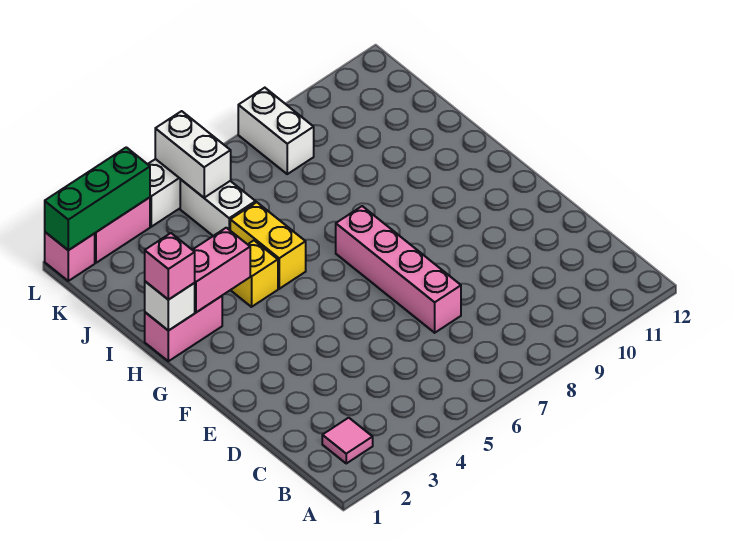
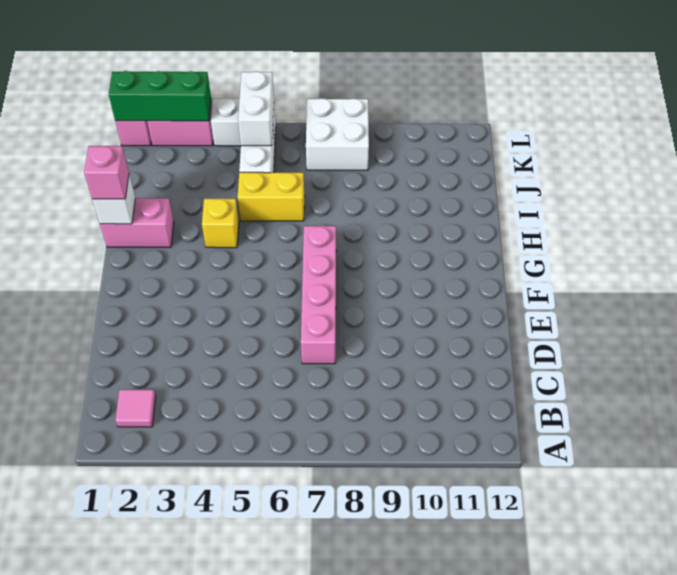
pink brick H2:H3 level 2 -> none
yellow brick H5:I5 level 1 -> yellow brick I5:I6 level 1
white brick K8:L8 level 1 -> white brick K7:L8 level 1

